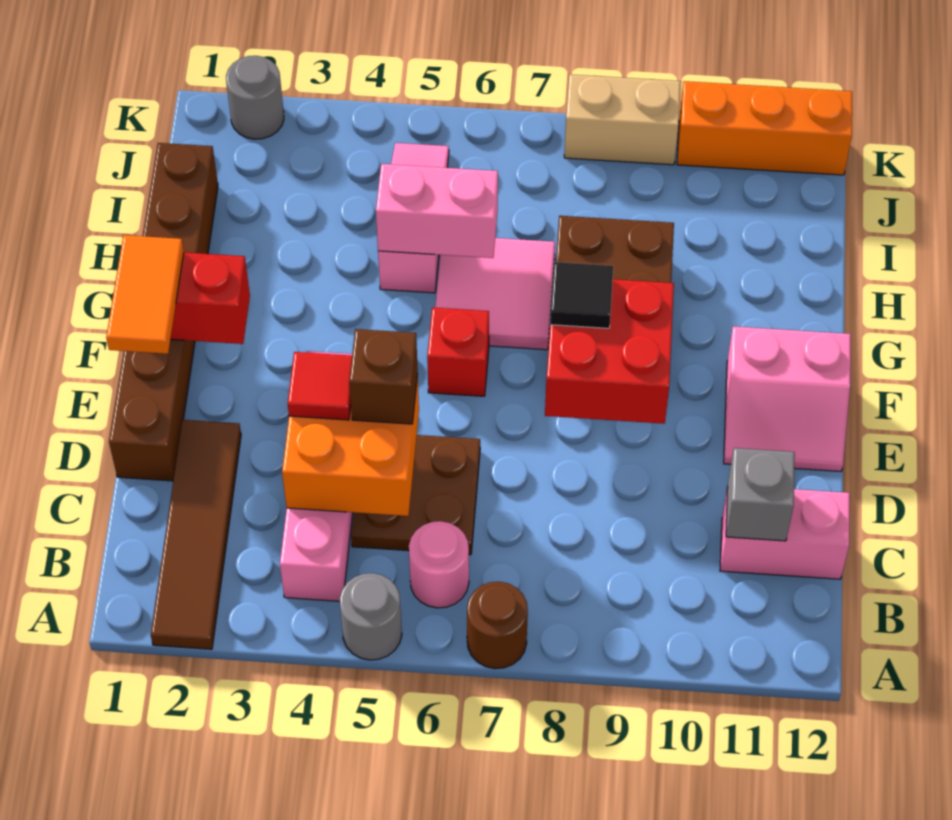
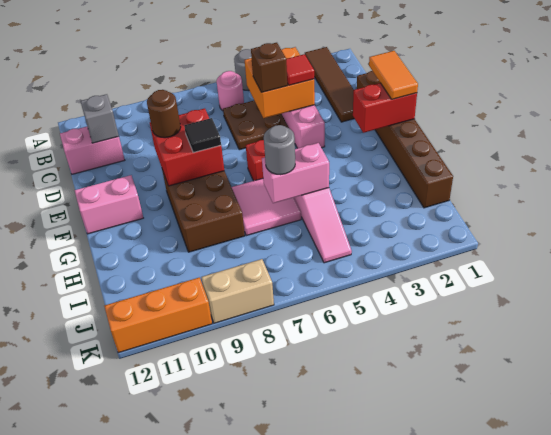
brown round brick A7 level 1 -> brown round brick E9 level 3
grey round brick K2 level 1 -> grey round brick H6 level 3

